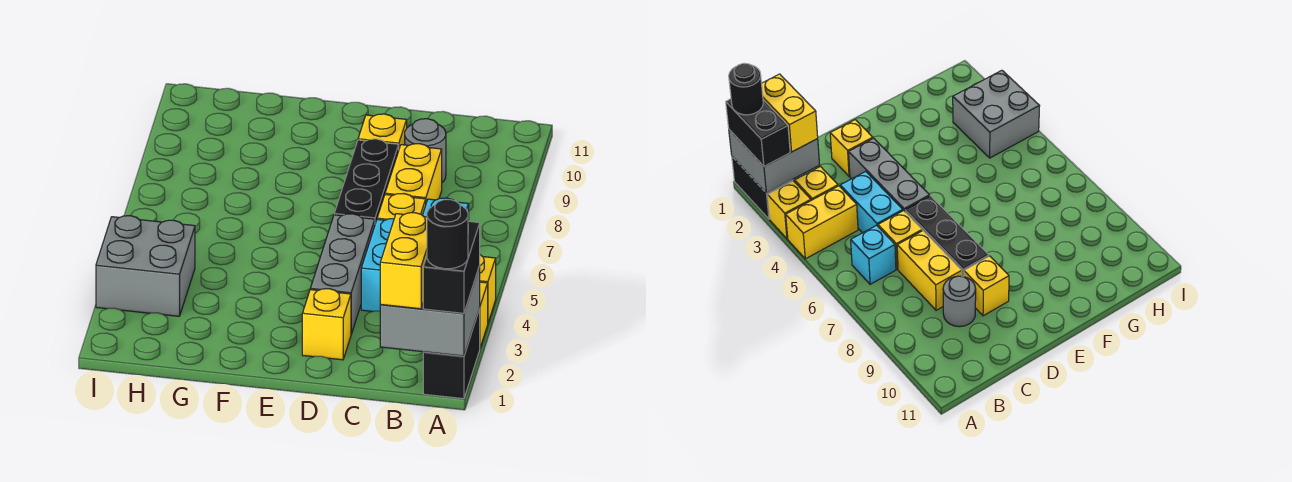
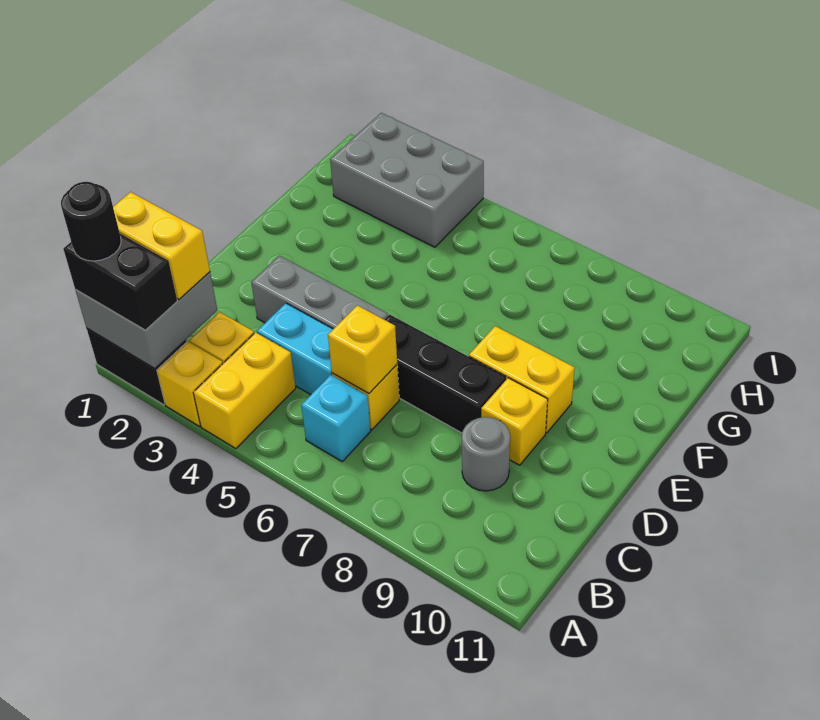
yellow brick C7:C8 level 1 -> yellow brick E8:E9 level 1
yellow brick D2 level 1 -> yellow brick C6 level 2
grey brick H3:I4 level 1 -> grey brick H2:I4 level 1

